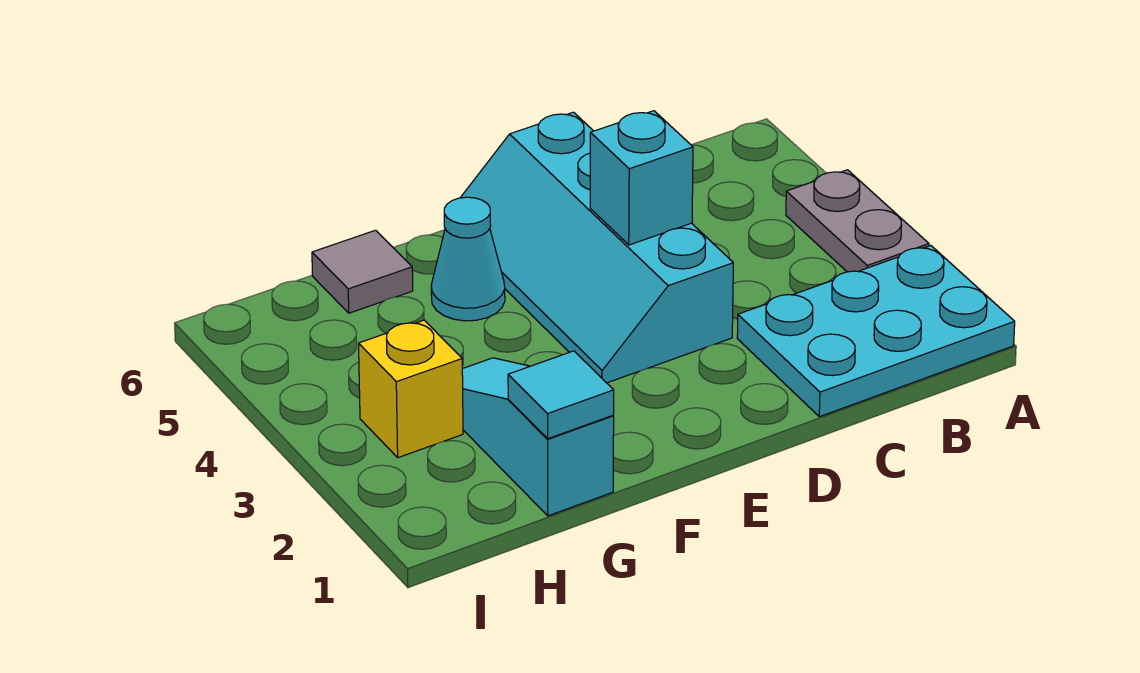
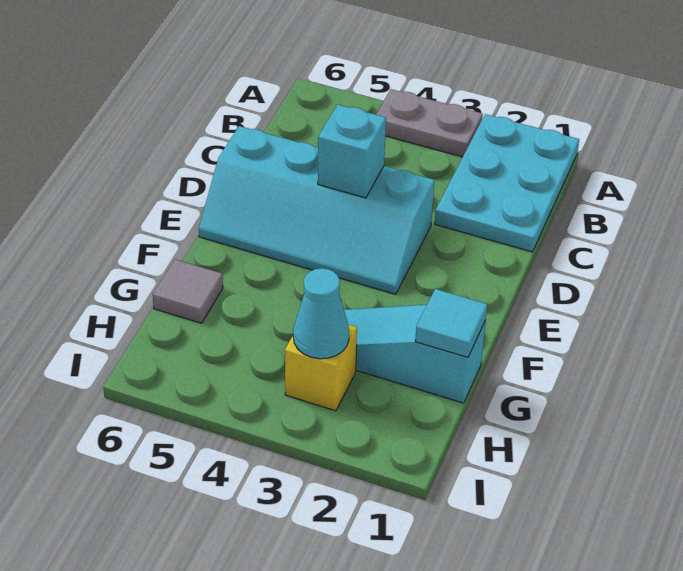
cyan cone F5 level 1 -> cyan cone H3 level 2

